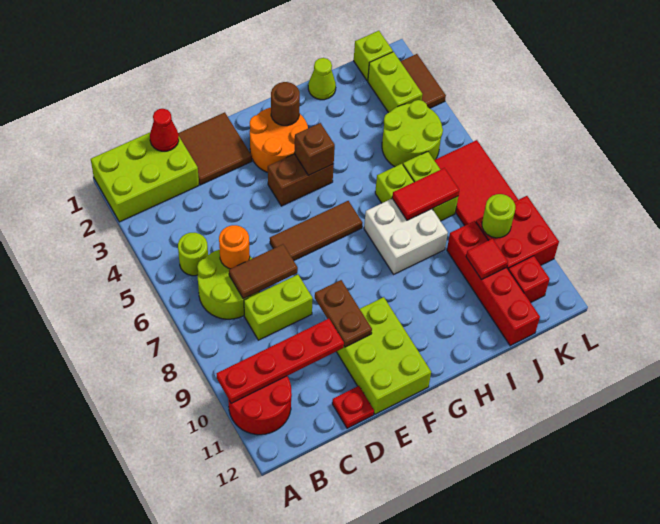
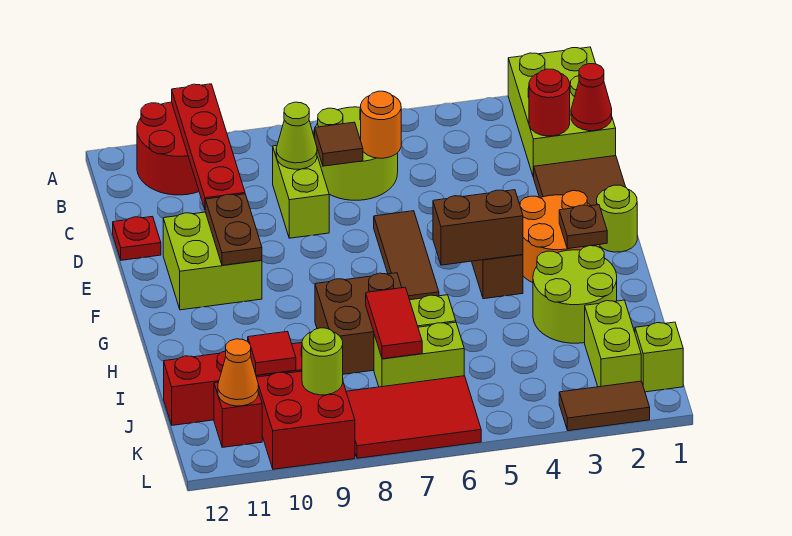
lime round brick B5 level 1 -> lime round brick F1 level 1
none -> red round brick C2 level 2
brown tile C7:D7 level 2 -> brown tile C7 level 2
brown plate E9:E10 level 2 -> brown plate E10:F10 level 2
lime brick E10:F12 level 1 -> lime brick E10:F11 level 1
brown round brick G2 level 2 -> brown plate G2 level 2
brown brick G4 level 2 -> brown brick G4:G5 level 2
white brick H7:I8 level 1 -> brown brick H7:I8 level 1
lime cone I1 level 1 -> lime cone C8 level 2
lime round brick J4:K5 level 1 -> lime round brick H2:I3 level 1
lime brick K2:K3 level 1 -> lime brick J2:K2 level 1
none -> orange cone K11 level 2

